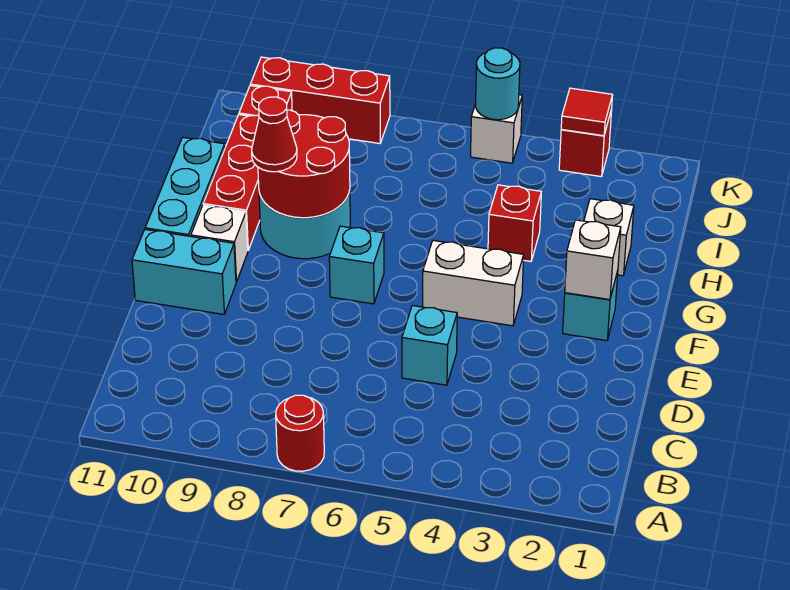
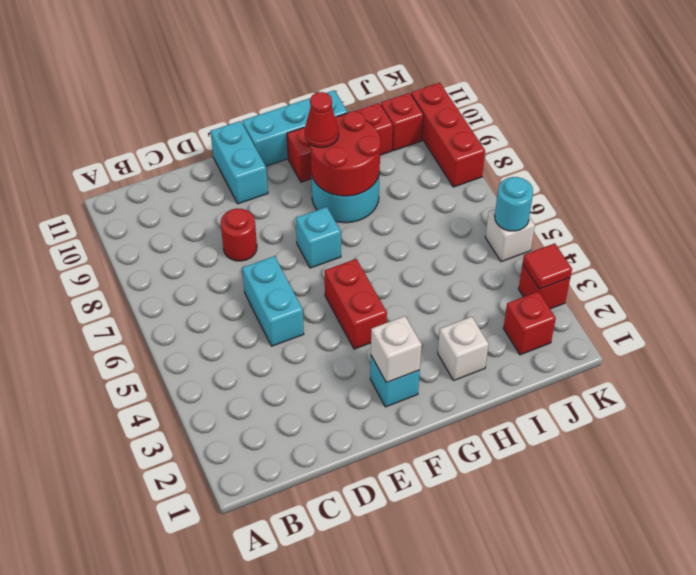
red round brick A7 level 1 -> red round brick D8 level 1
cyan brick D5 level 1 -> cyan brick D5:D6 level 1
white brick F4:F5 level 1 -> red brick F4:F5 level 1
white brick F10 level 1 -> none
red brick H4 level 1 -> red brick J2 level 1

